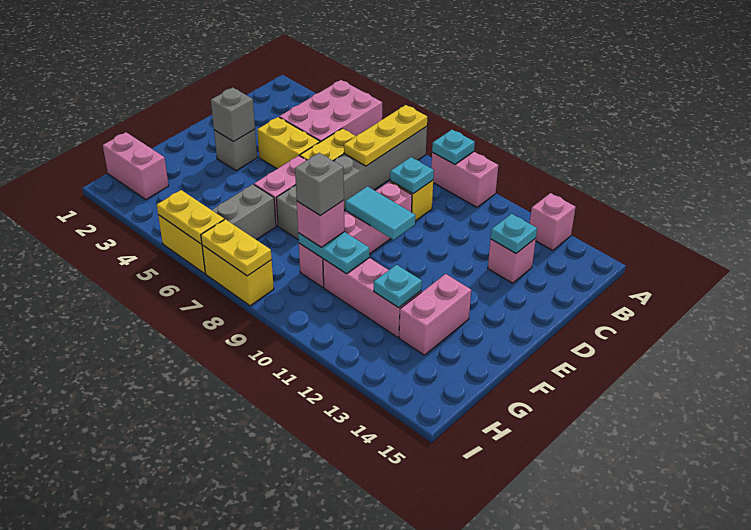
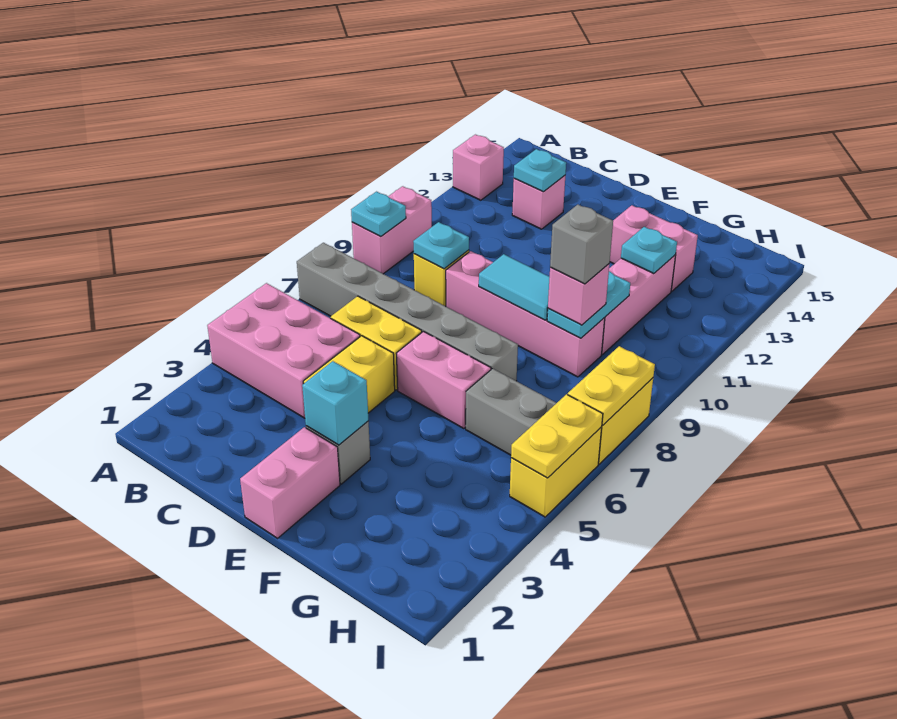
yellow plate A7:C7 level 2 -> none
grey brick E3 level 2 -> cyan brick E3 level 2
cyan tile E9:E10 level 2 -> cyan tile E9:F9 level 2
pink brick H1:H2 level 1 -> pink brick E1:E2 level 1

